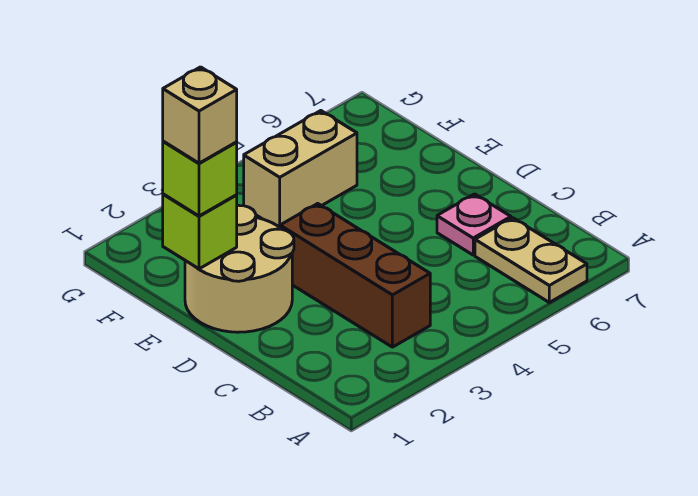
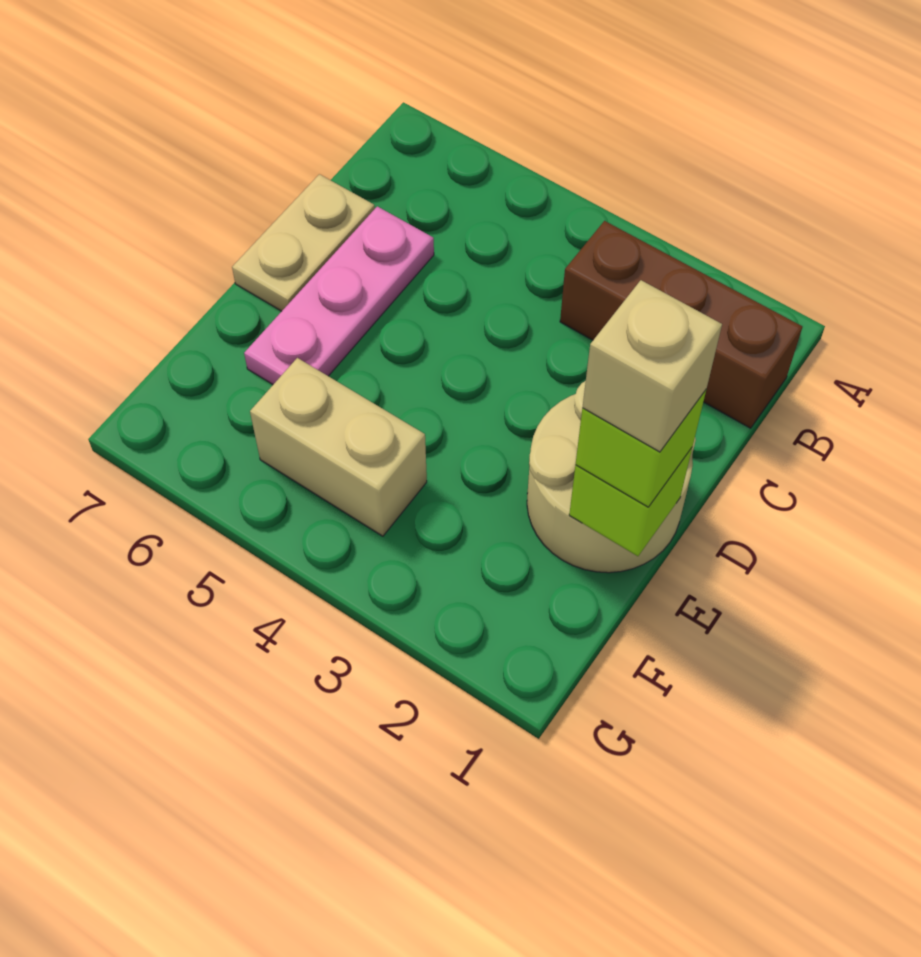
tan plate A6:B6 level 1 -> tan plate C7:D7 level 1
brown brick B3:D3 level 1 -> brown brick B1:B3 level 1
pink plate C6 level 1 -> pink plate C6:E6 level 1

